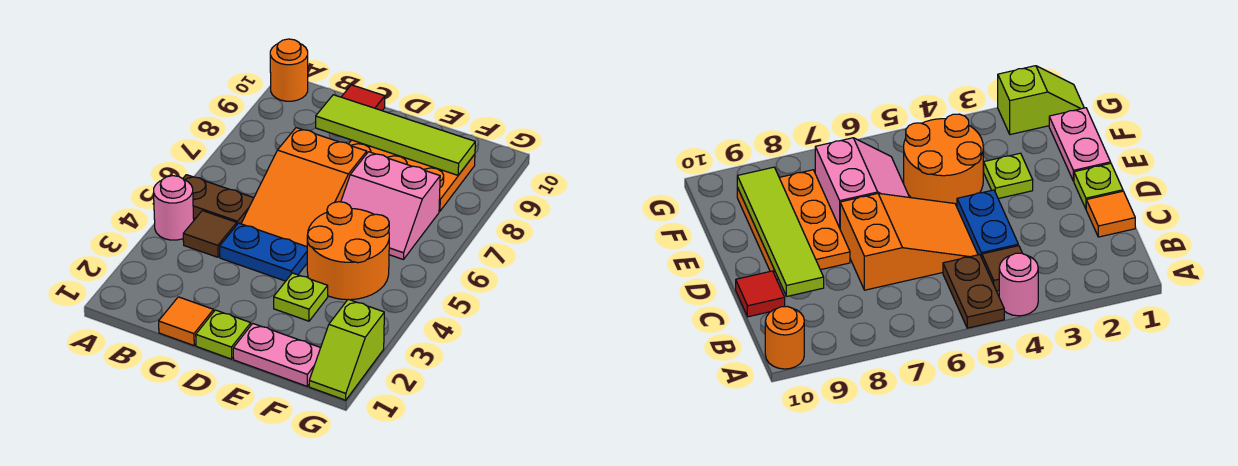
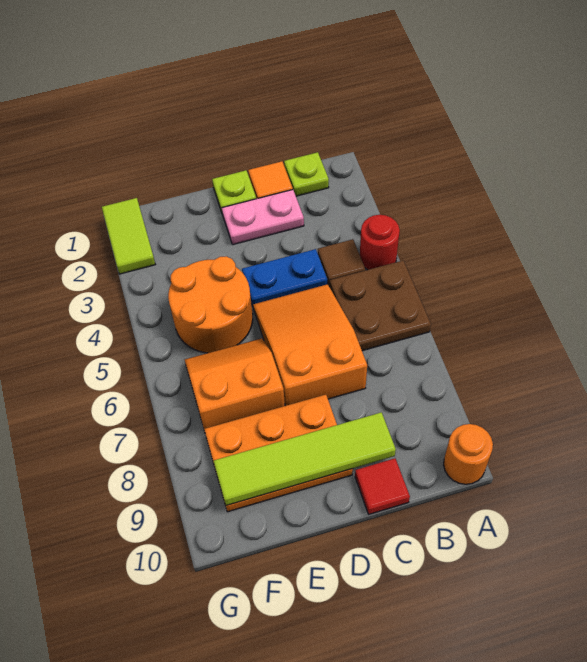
pink round brick A4 level 1 -> red round brick A4 level 1
brown plate A5:B5 level 1 -> brown plate A5:B6 level 1
pink plate E1:F1 level 1 -> pink plate C2:D2 level 1
lime plate E3 level 1 -> lime plate B1 level 1
pink slope E6:F7 level 1 top 7 -> orange slope E6:F7 level 1 top 7
lime slope G1:G2 level 1 top 2 -> lime tile G1:G2 level 1

